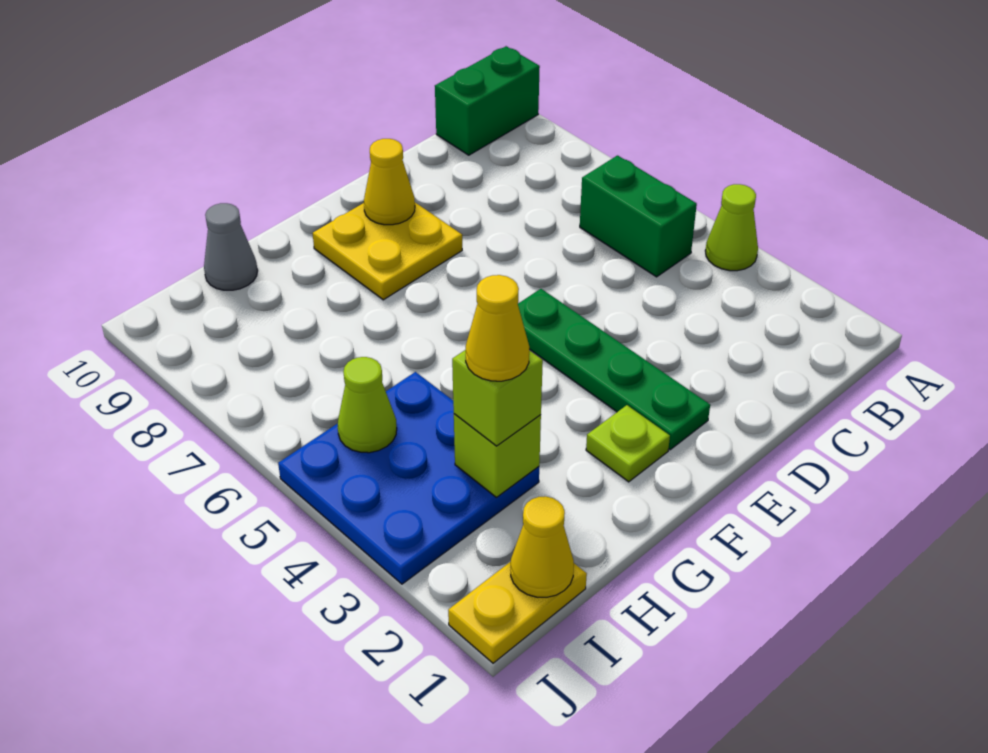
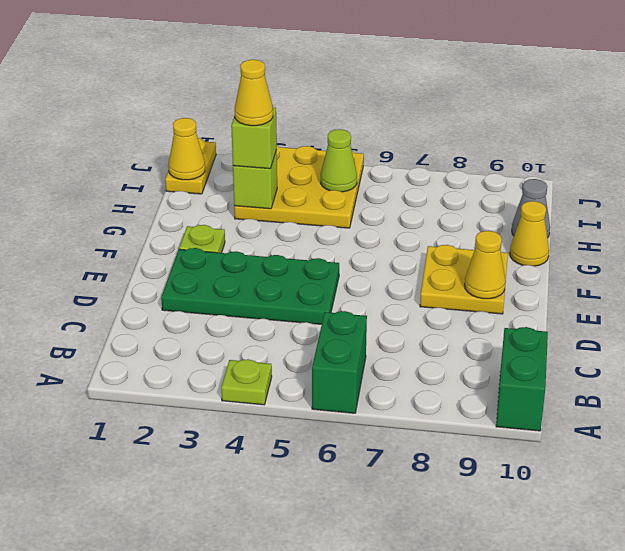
lime cone A4 level 1 -> lime plate A4 level 1
green brick B5:B6 level 1 -> green brick A6:B6 level 1
green plate E2:E5 level 1 -> green plate D2:E5 level 1
none -> yellow cone G10 level 1
blue plate H3:J5 level 1 -> yellow plate H3:J5 level 1

